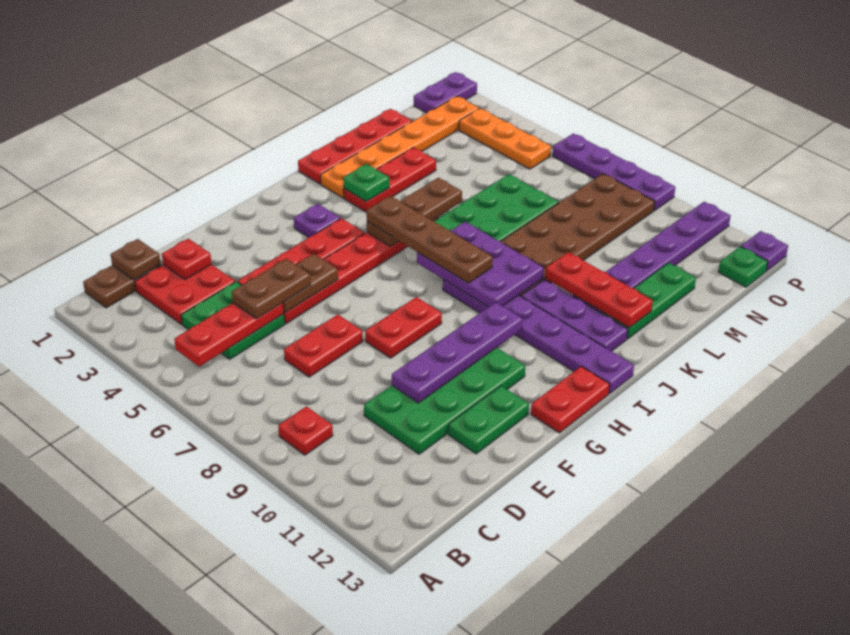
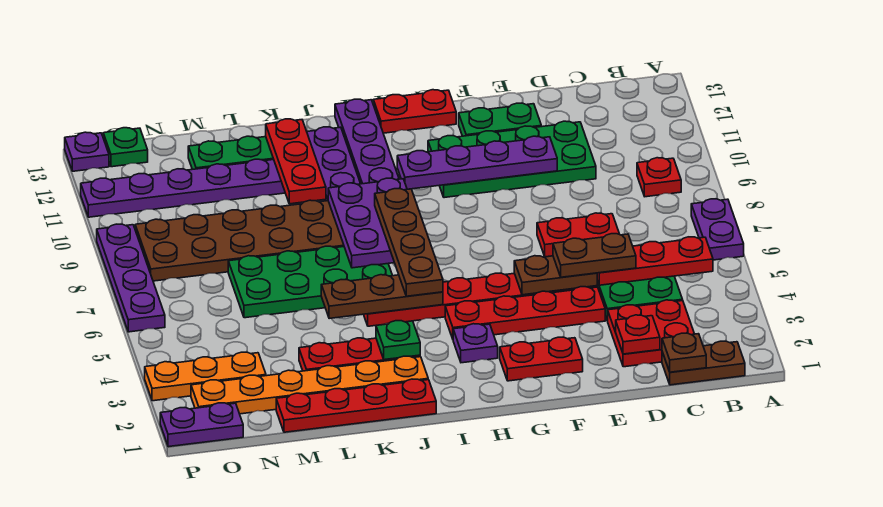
none -> purple plate A6:A7 level 1
red plate F8:G8 level 1 -> red plate F2:G2 level 1
orange plate O3:O5 level 1 -> orange plate N3:P3 level 1

